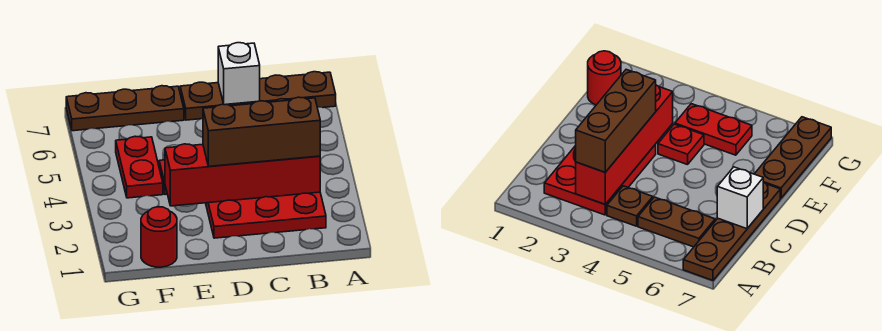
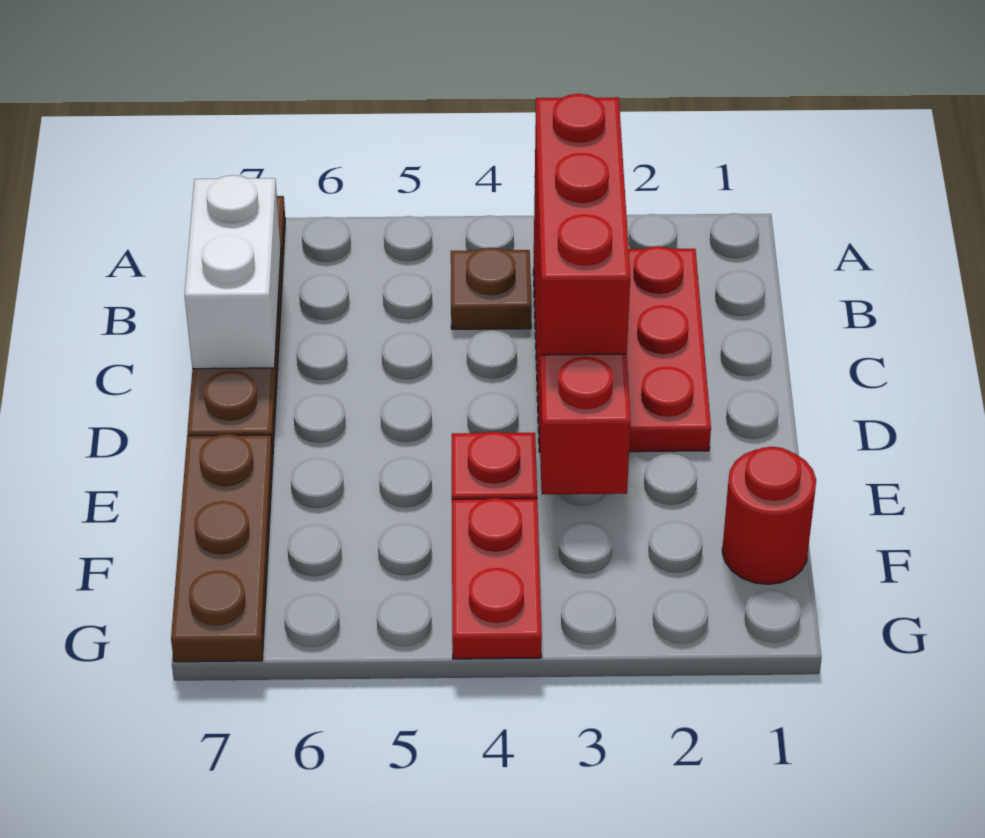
brown brick B3:D3 level 3 -> red brick B3:D3 level 3
brown plate B5:B6 level 1 -> none
white brick C7 level 2 -> white brick B7:C7 level 2
red plate F4:F5 level 1 -> red plate F4:G4 level 1

